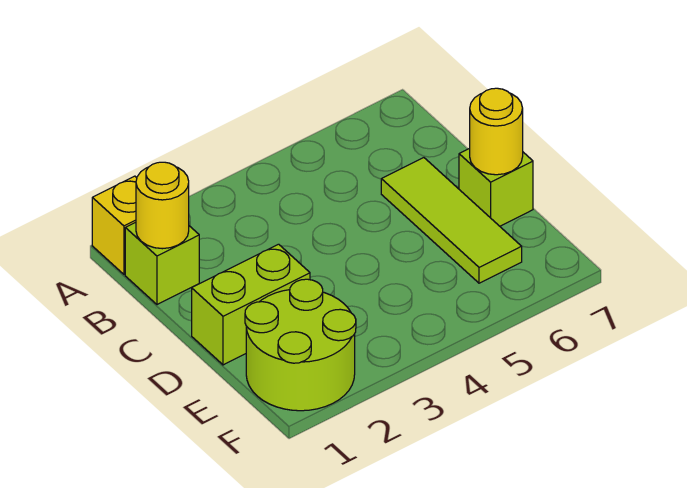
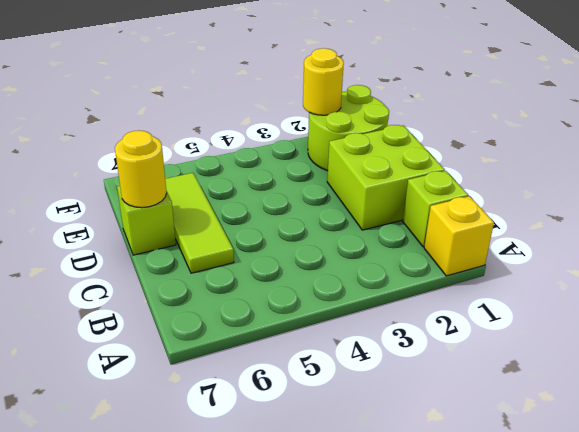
yellow round brick B1 level 2 -> yellow round brick F2 level 2
lime brick D1:D2 level 1 -> lime brick C1:D2 level 1

